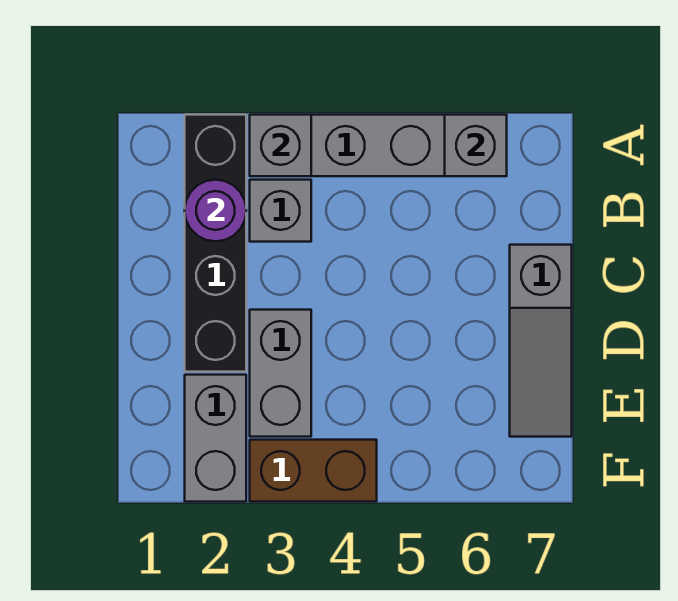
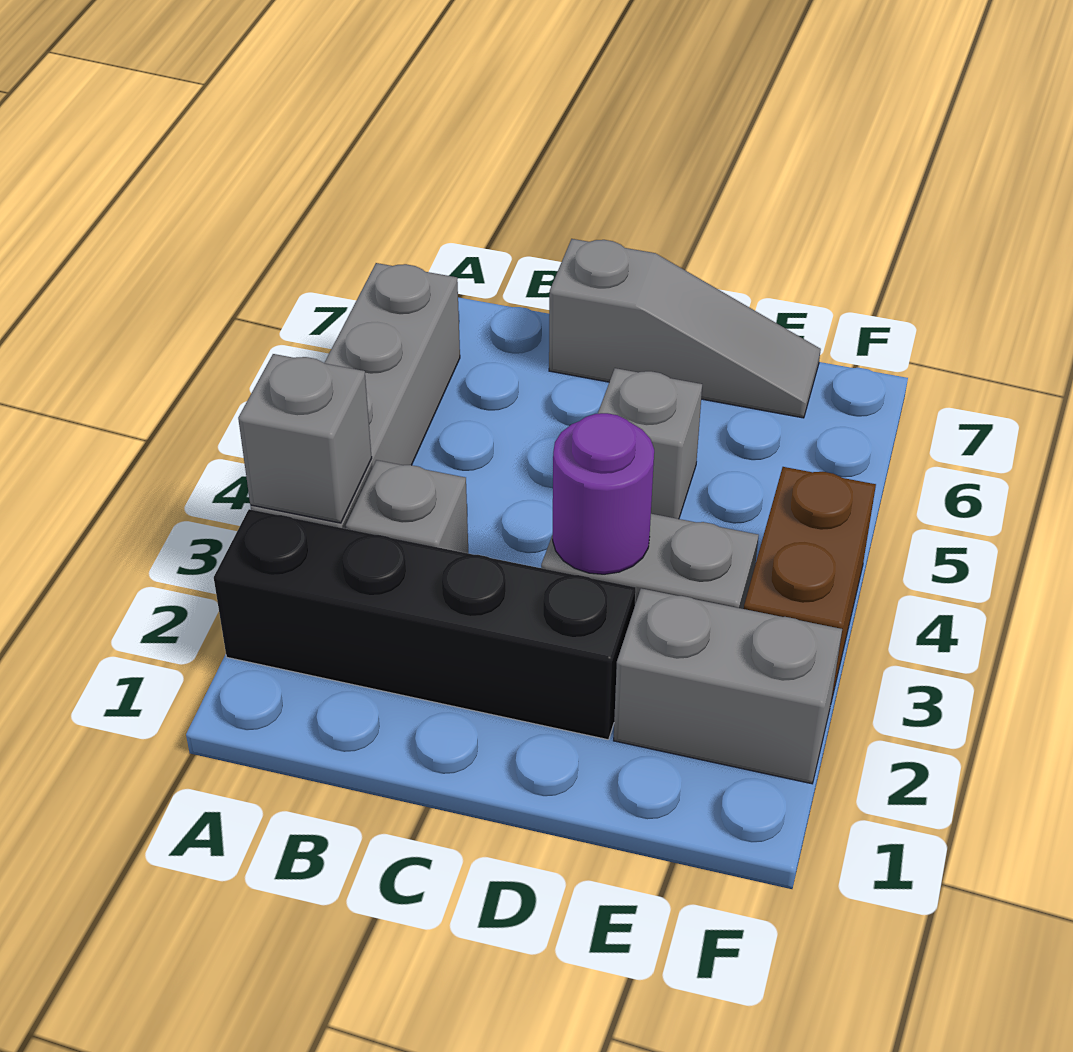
grey brick A6 level 2 -> grey brick D5 level 1
purple round brick B2 level 2 -> purple round brick D3 level 2

